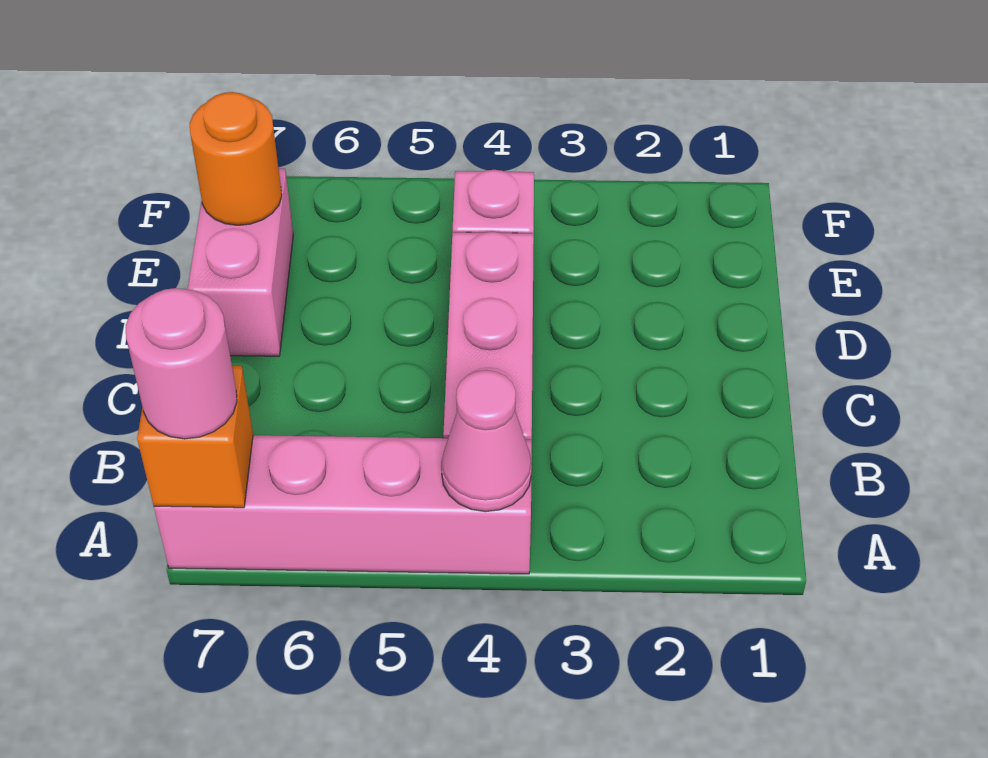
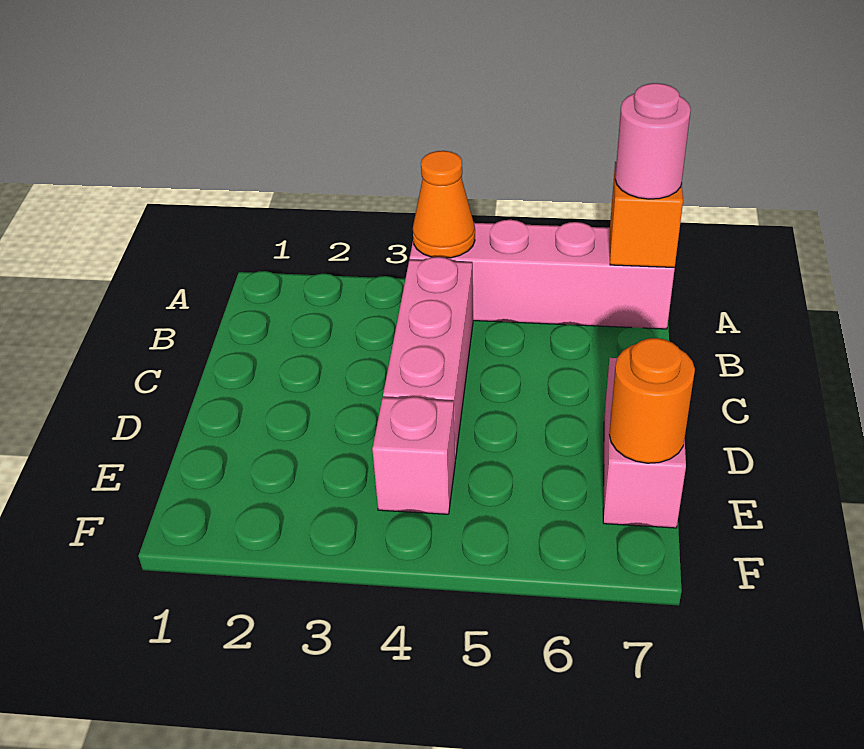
pink cone A4 level 2 -> orange cone A4 level 2

